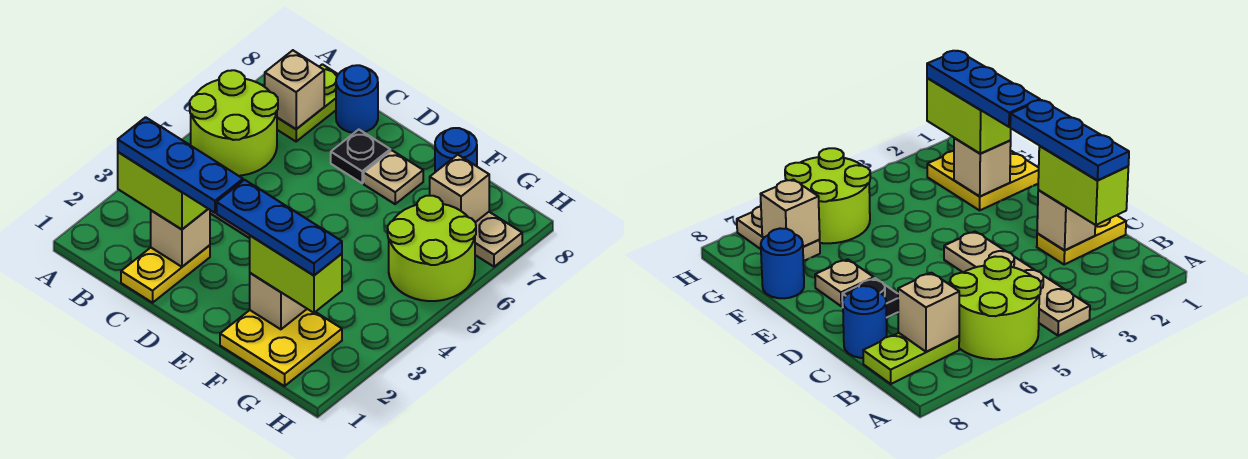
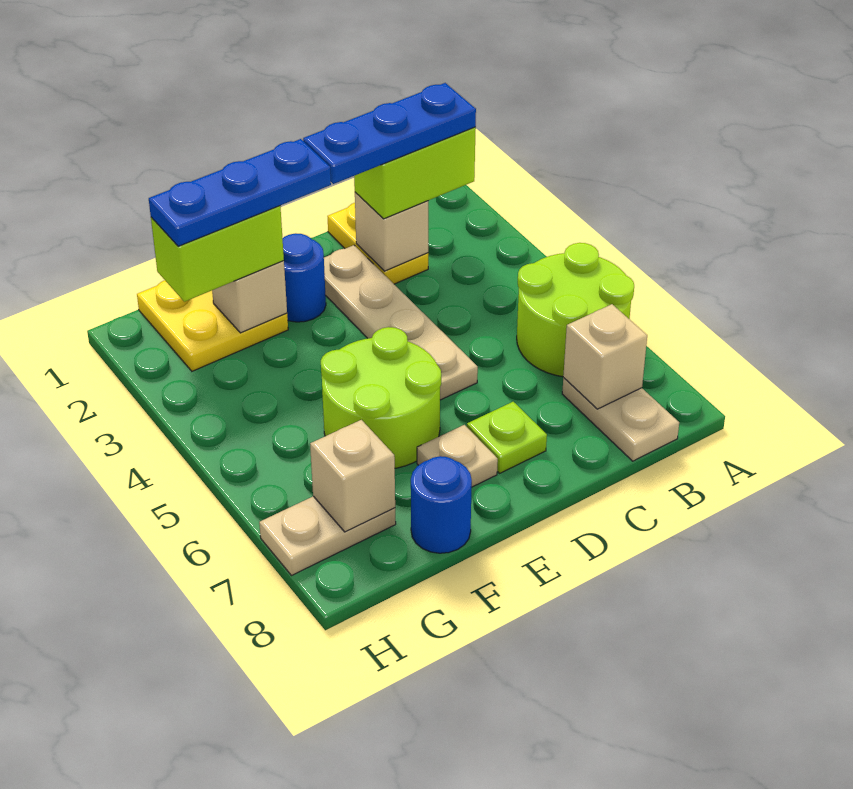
tan plate A4:D4 level 1 -> tan plate D2:D5 level 1
lime plate B7:B8 level 1 -> tan plate B7:B8 level 1
blue round brick C8 level 1 -> blue round brick E2 level 1
black plate D7 level 1 -> lime plate D7 level 1
lime round brick G5:H6 level 1 -> lime round brick E5:F6 level 1

